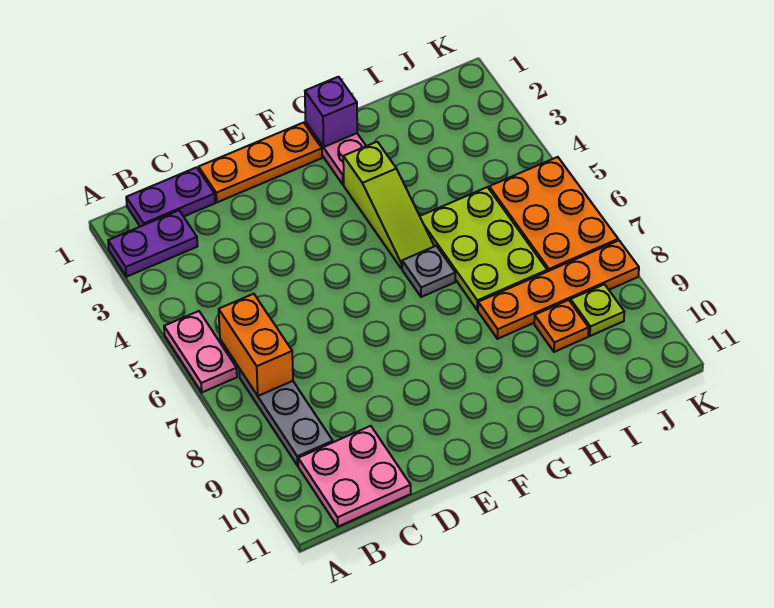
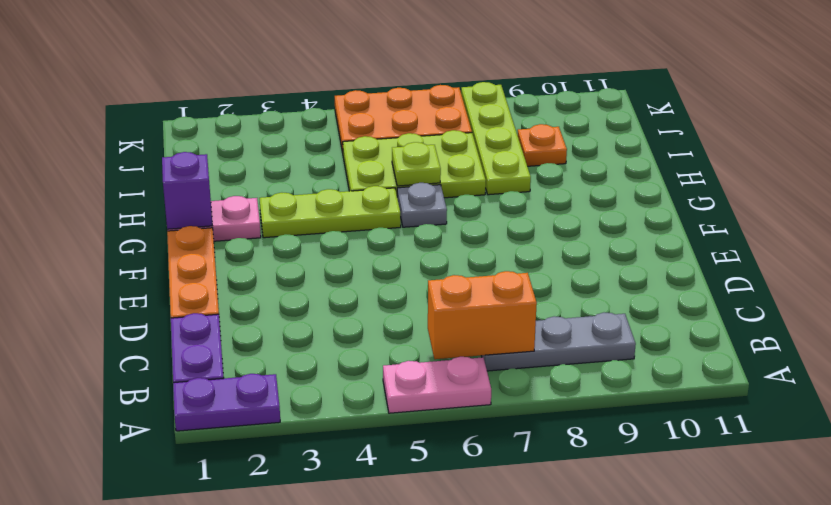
purple plate A2:B2 level 1 -> purple plate A1:A2 level 1
pink plate B10:C11 level 1 -> none
lime slope G3:G5 level 1 top 3 -> lime plate G3:G5 level 1
orange plate H8:K8 level 1 -> lime plate H8:K8 level 1
lime plate J9 level 1 -> lime plate H6 level 2

